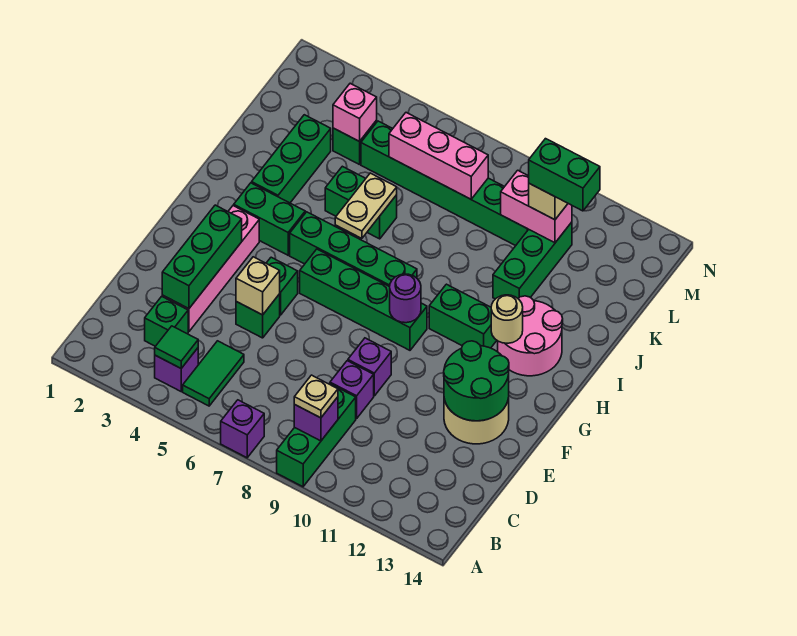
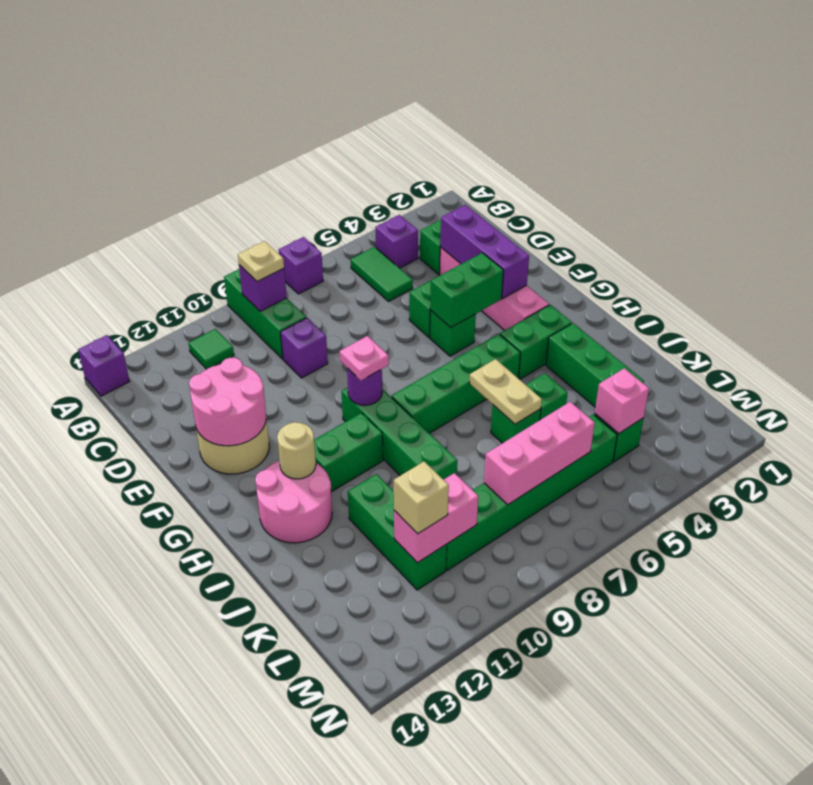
green tile B4 level 2 -> green tile B11 level 1
green brick D3:F3 level 2 -> purple brick D3:F3 level 2
tan brick E5 level 2 -> none
purple brick E9 level 1 -> purple brick A14 level 1
green round brick E12:F13 level 2 -> pink round brick E12:F13 level 2
green brick G6:G9 level 1 -> green brick G9:J9 level 1
none -> pink plate G9 level 3
green brick L11:L12 level 4 -> green brick F4:F5 level 2

